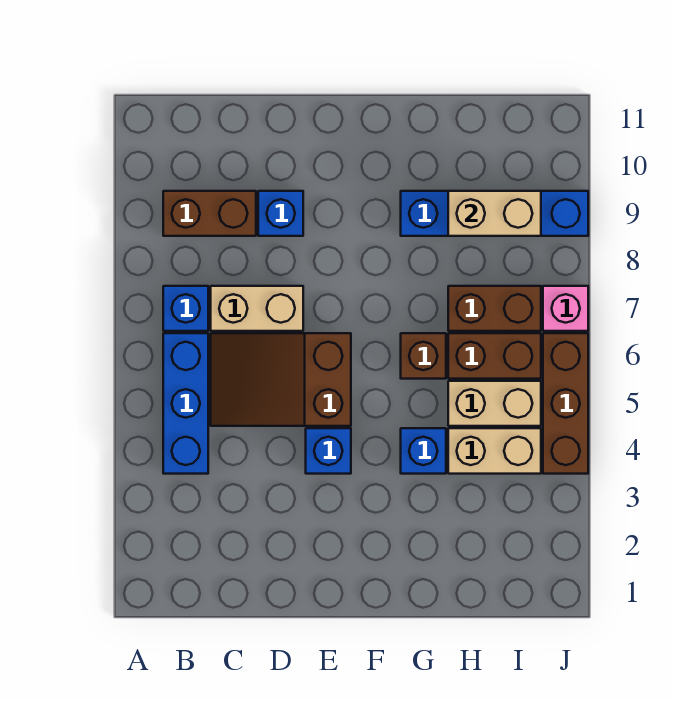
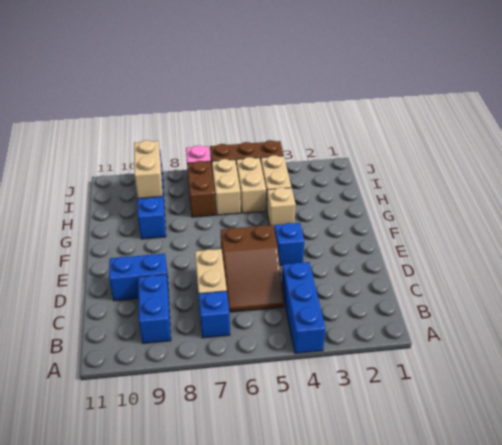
blue brick B4:B6 level 1 -> blue brick A4:C4 level 1
brown brick B9:C9 level 1 -> blue brick B9:C9 level 1
blue brick D9 level 1 -> blue brick D9:D10 level 1
blue brick G4 level 1 -> tan brick G4 level 1
brown brick G6 level 1 -> none
brown brick H6:I6 level 1 -> tan brick H6:I6 level 1

